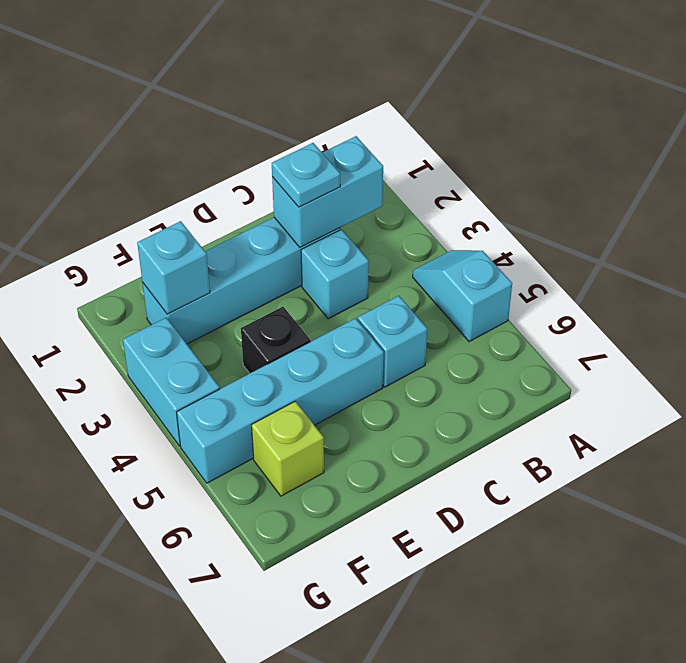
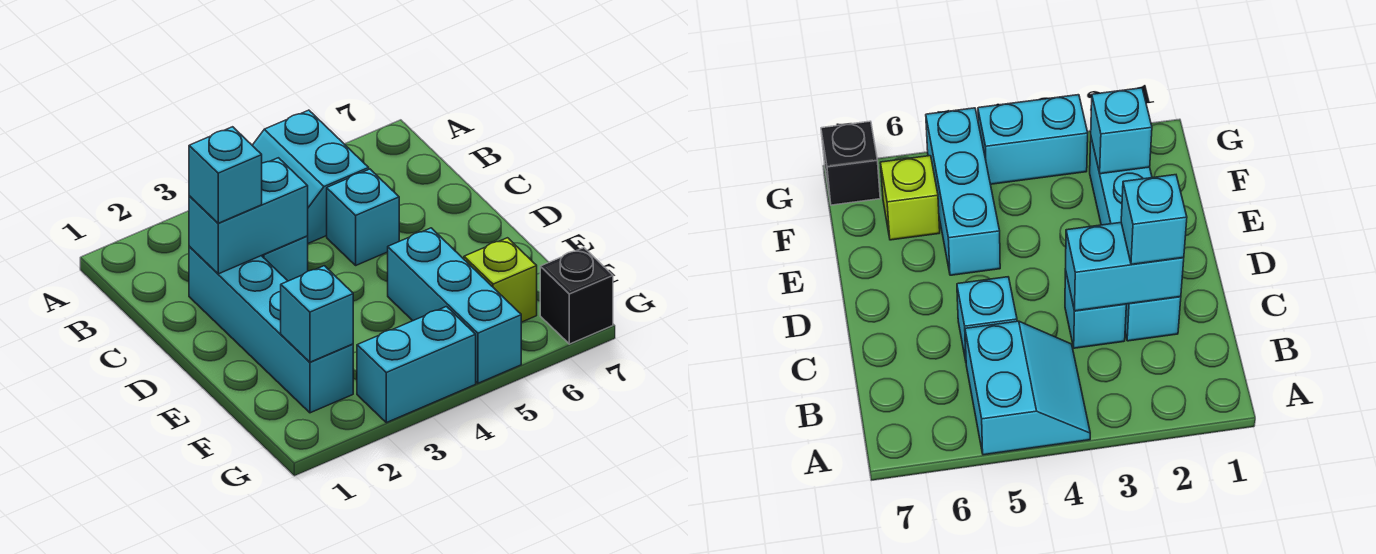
cyan slope A4:A5 level 1 top 5 -> cyan slope A4:B5 level 1 top 5
cyan brick B2:C2 level 2 -> cyan brick C2:C3 level 2
cyan plate C2 level 3 -> cyan brick C2 level 3
cyan brick D5:G5 level 1 -> cyan brick E5:G5 level 1
black brick E4 level 1 -> black brick G7 level 1

